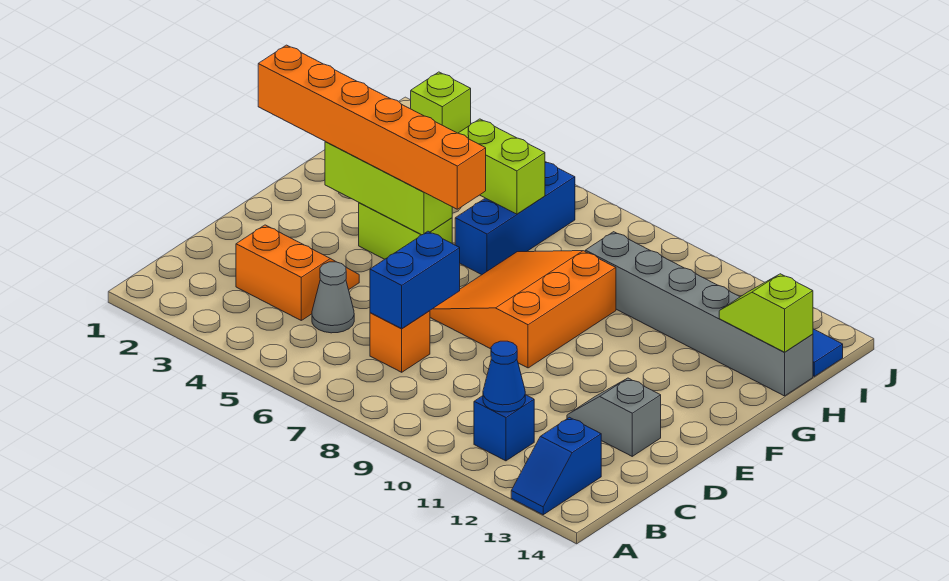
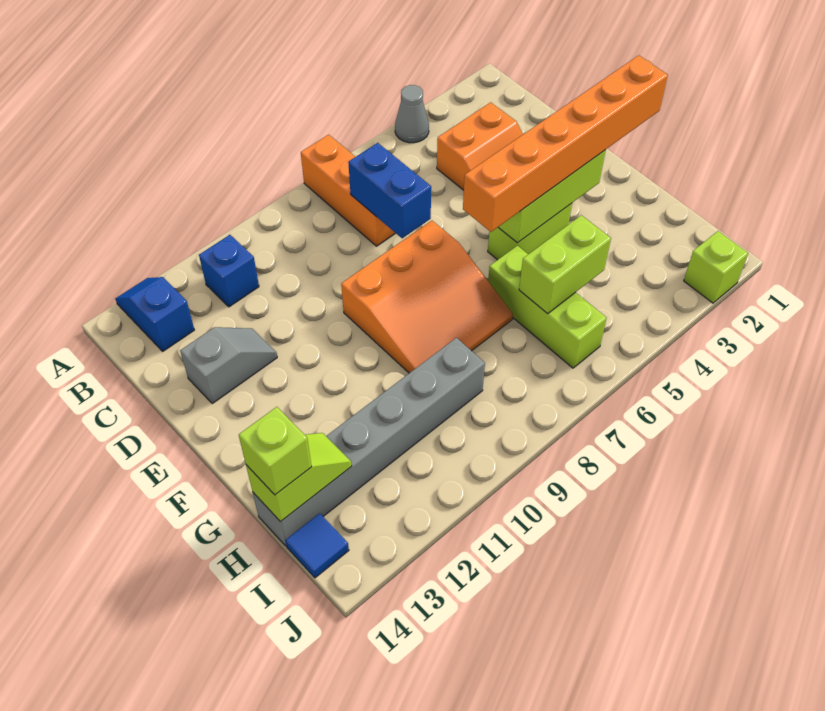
blue cone B11 level 2 -> none
grey cone C5 level 1 -> grey cone A4 level 1
orange brick C7 level 1 -> orange brick A7:C7 level 1
orange slope E7:G9 level 1 top 9 -> orange slope E7:G9 level 1 top E
blue brick G6:I6 level 1 -> lime brick G6:I6 level 1
none -> lime brick H14 level 3

